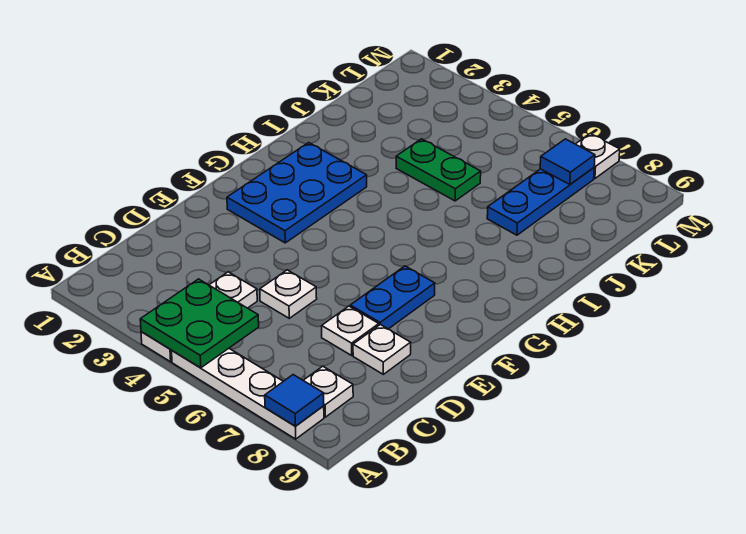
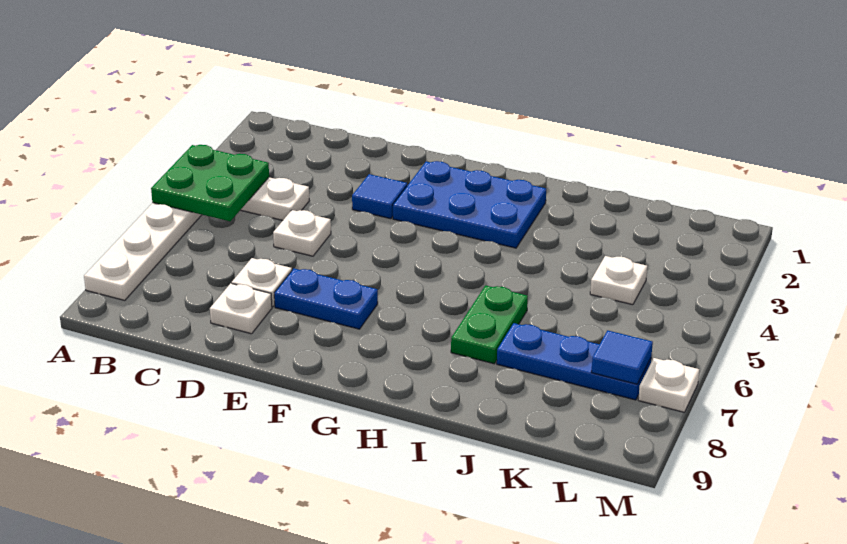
blue tile A8 level 2 -> blue tile E3 level 1
white plate B8 level 1 -> white plate K4 level 1
green plate J4:J5 level 1 -> green plate I6:I7 level 1

